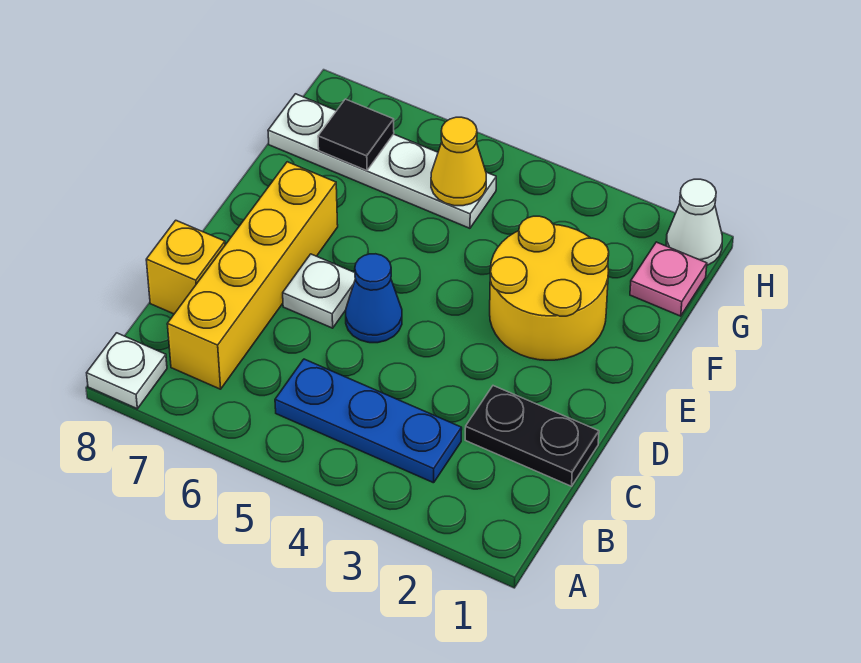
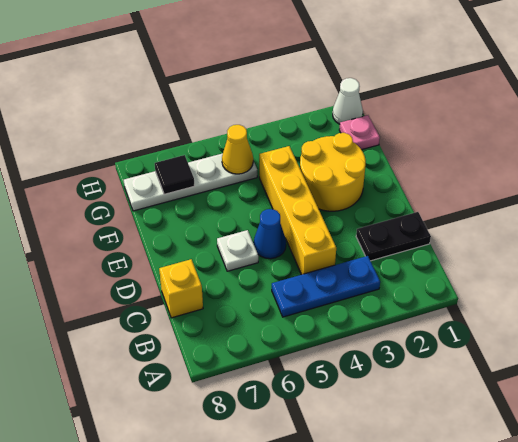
white plate A8 level 1 -> none
yellow brick B7:E7 level 1 -> yellow brick C4:F4 level 1

